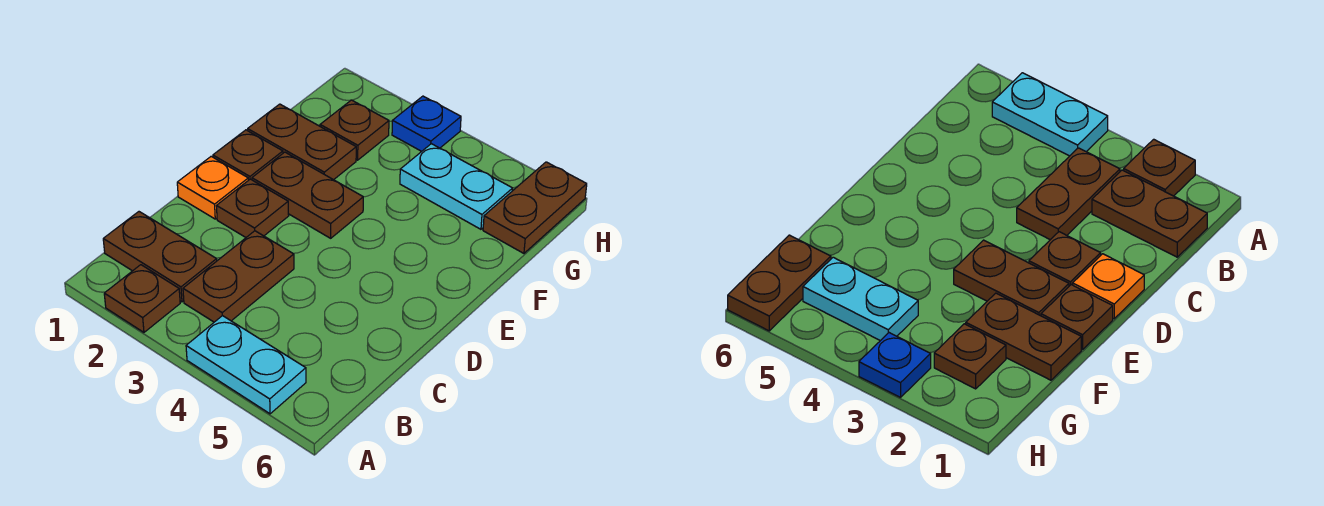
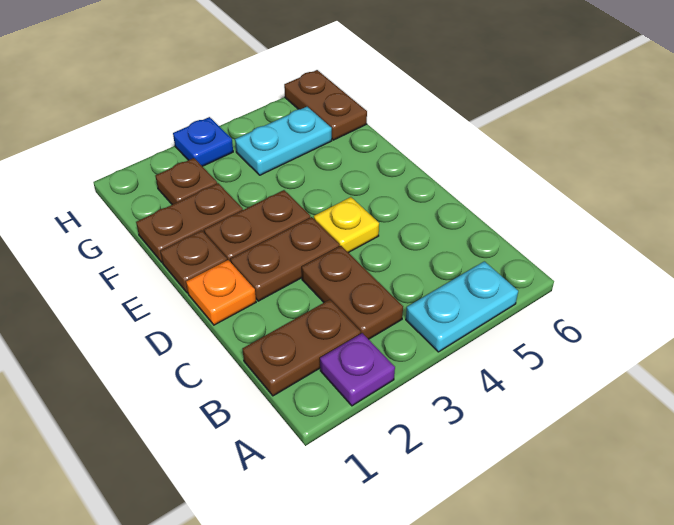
brown plate A2 level 1 -> purple plate A2 level 1
brown plate D2 level 1 -> brown plate D2:D3 level 1
none -> yellow plate D4 level 1

